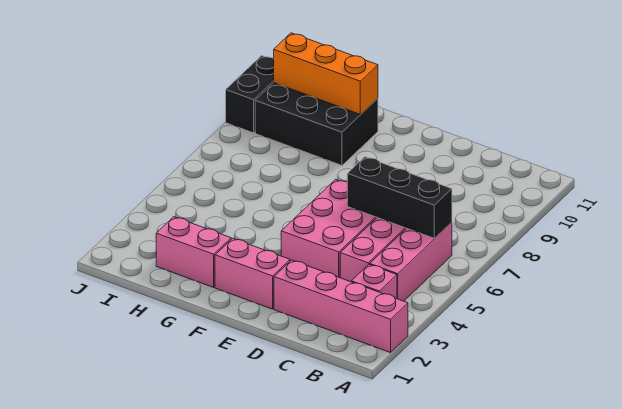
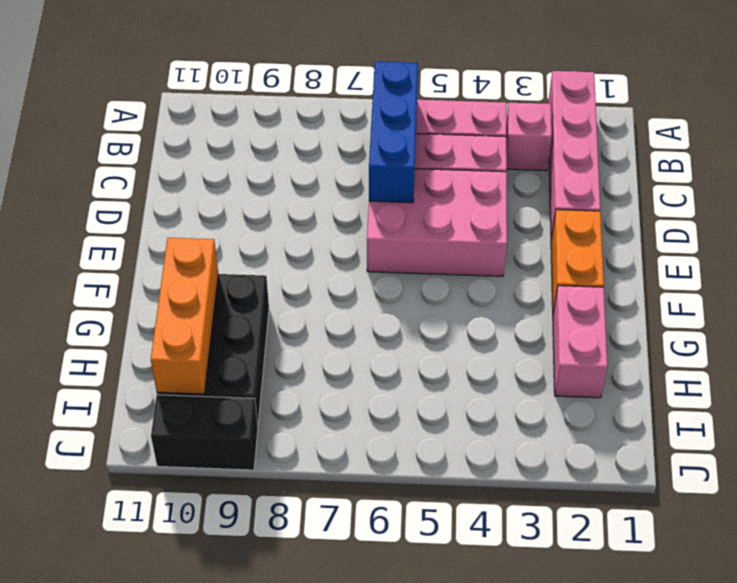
black brick B6:D6 level 2 -> blue brick B6:D6 level 2
pink brick E2:F2 level 1 -> orange brick E2:F2 level 1

